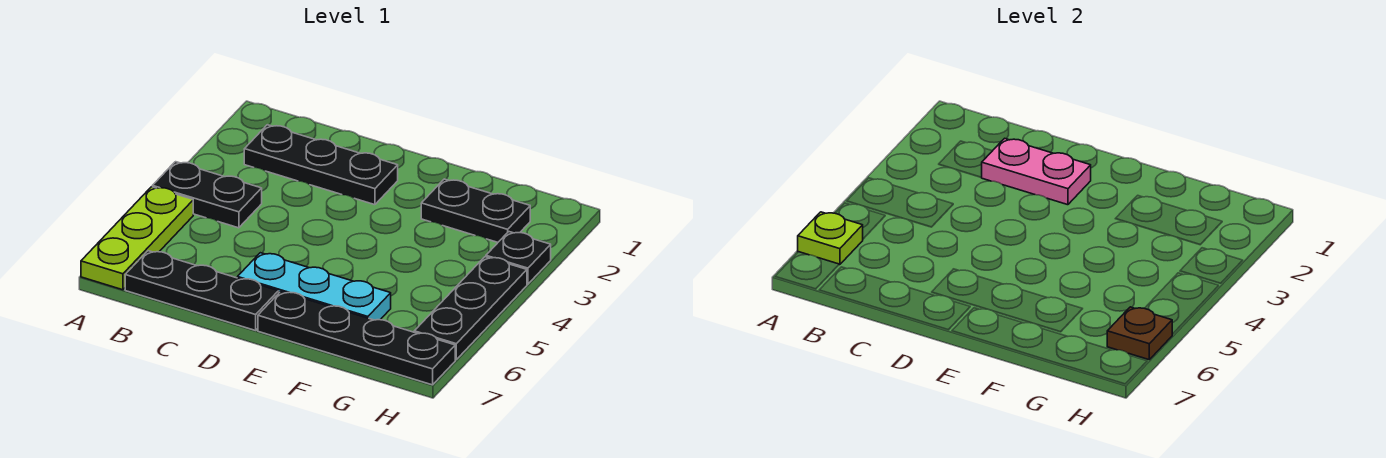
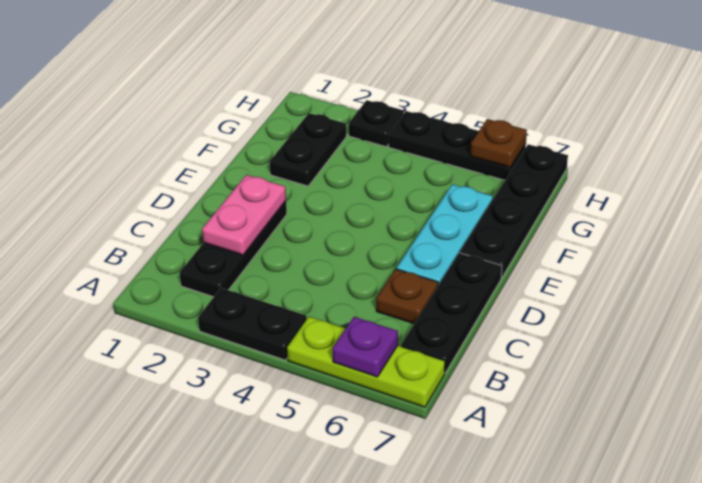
black plate A4:B4 level 1 -> black plate A3:A4 level 1
lime plate A6 level 2 -> purple plate A6 level 2
none -> brown plate C6 level 1

